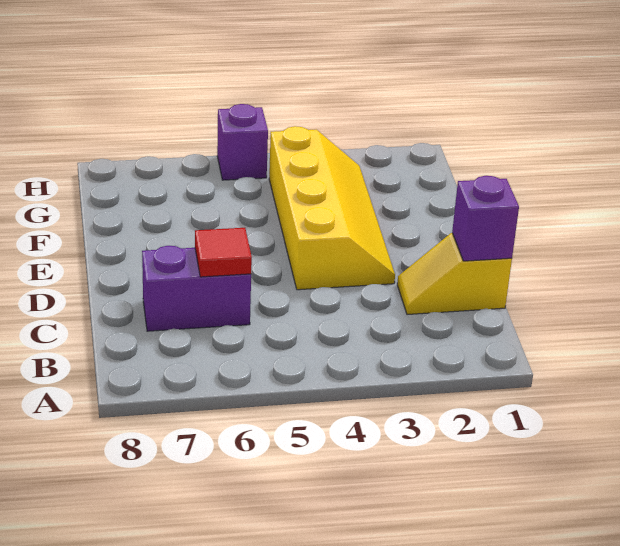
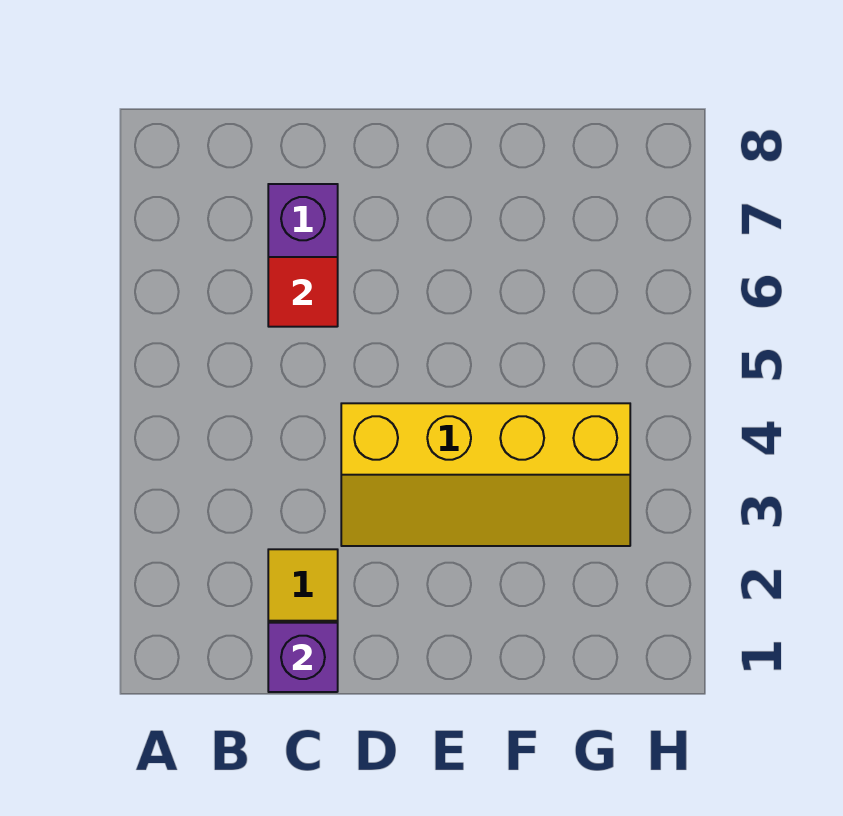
purple brick H5 level 1 -> none

